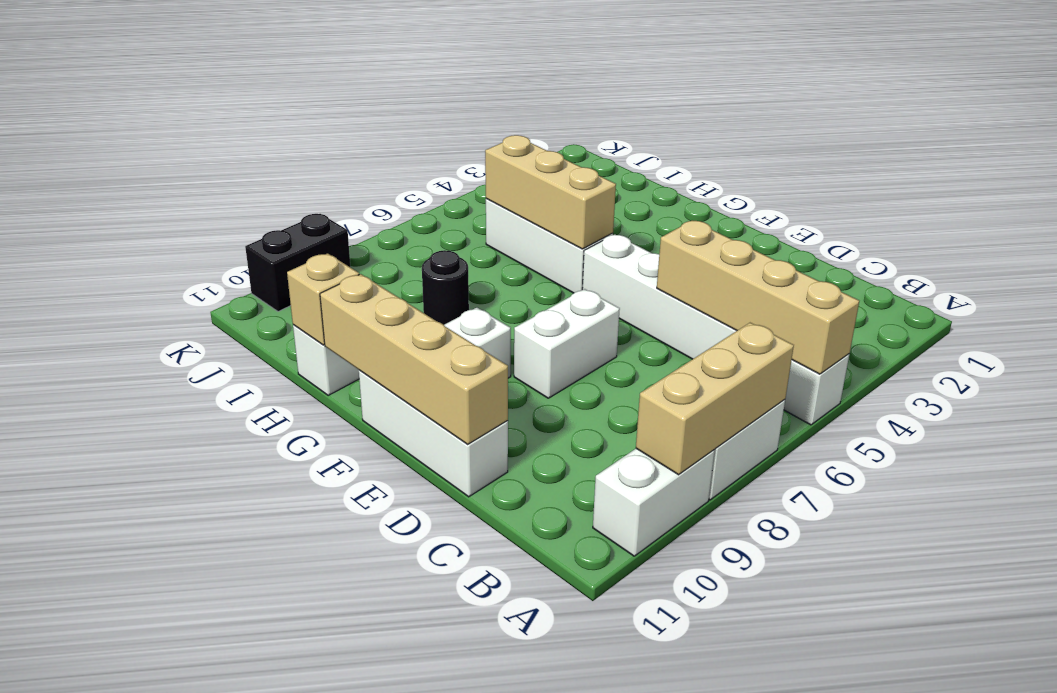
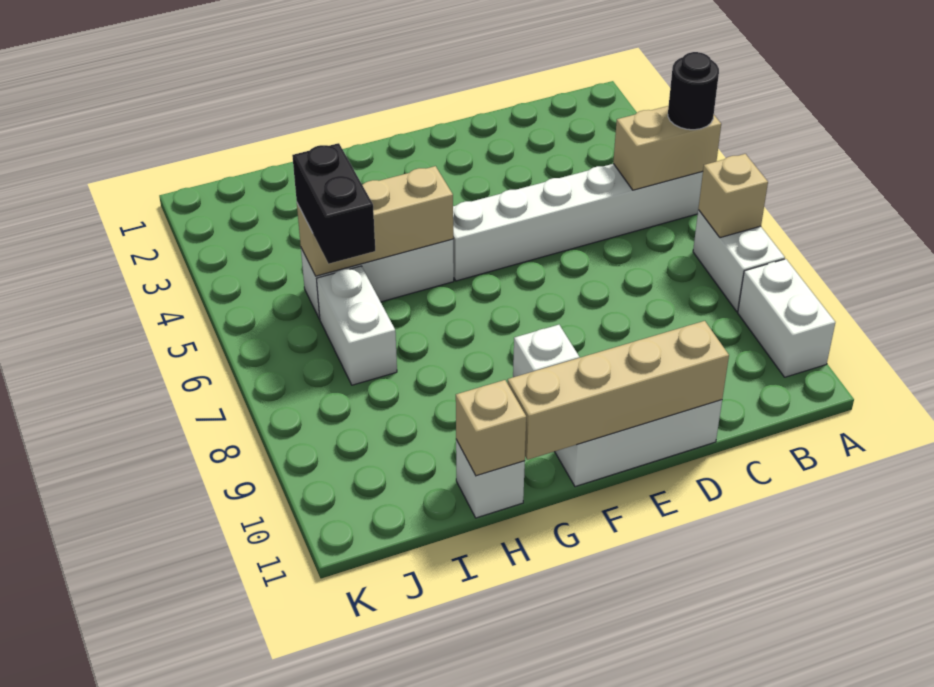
tan brick A5:D5 level 2 -> tan brick A5:B5 level 2
tan brick A7:A9 level 2 -> tan brick A7 level 2
white brick E7:E8 level 1 -> white brick I6:I7 level 1
black round brick H8 level 1 -> black round brick A5 level 3
black brick K9:K10 level 1 -> black brick I5:I6 level 3

